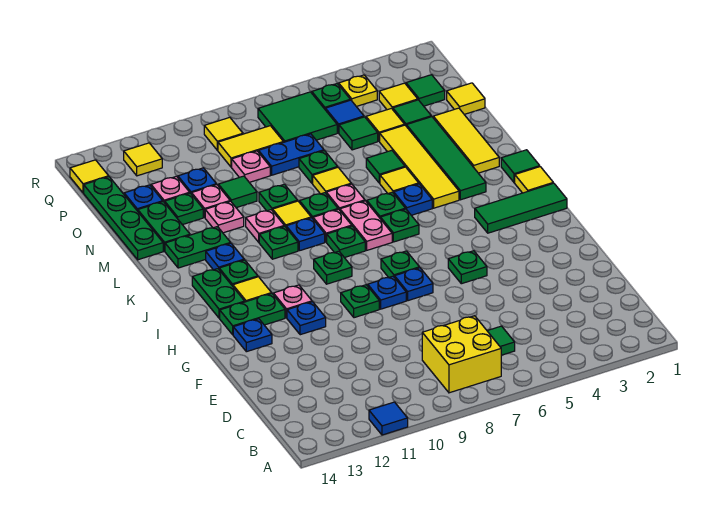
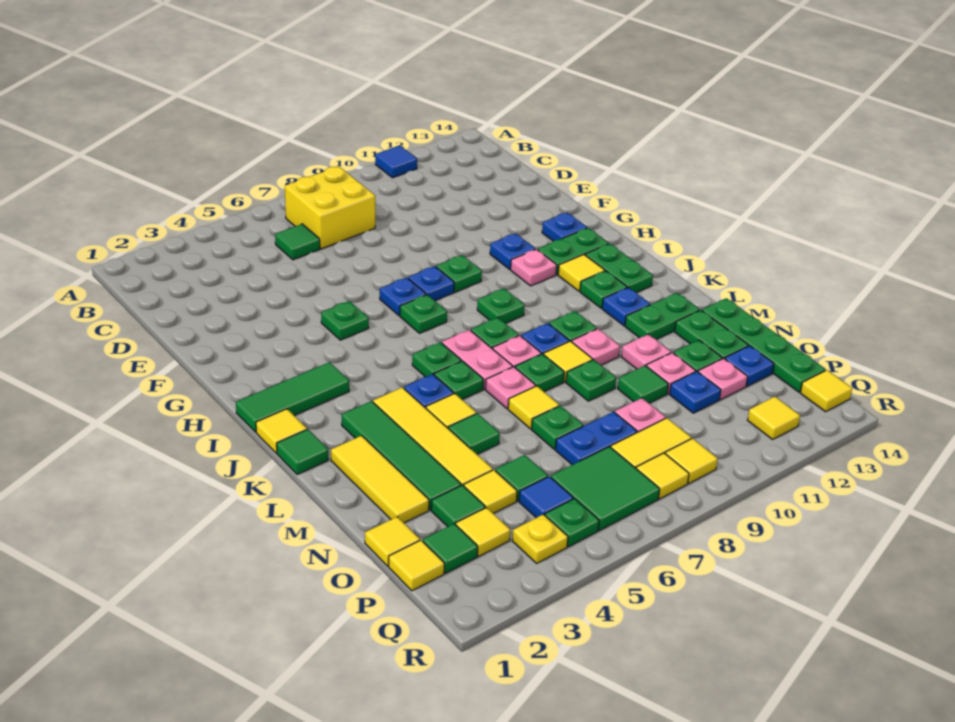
none -> yellow tile P1 level 1
none -> yellow tile Q8 level 1

